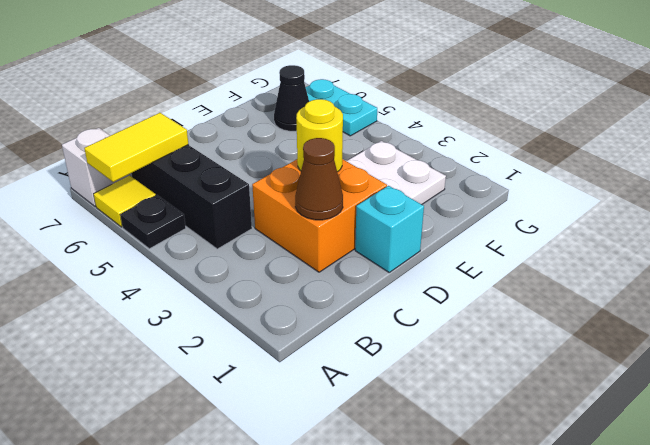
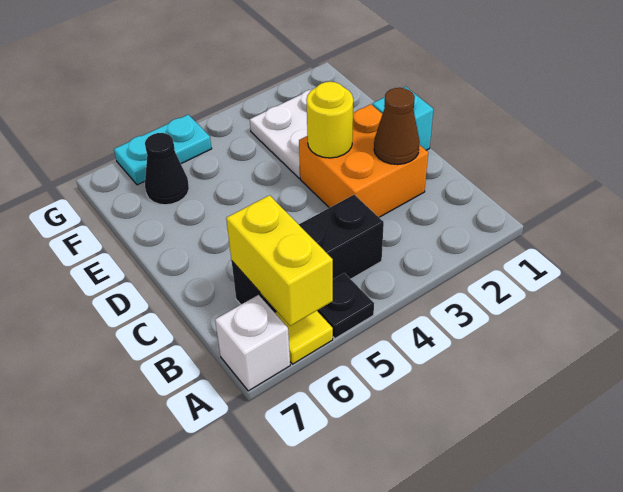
yellow tile A6:B6 level 2 -> yellow brick A6:B6 level 2

